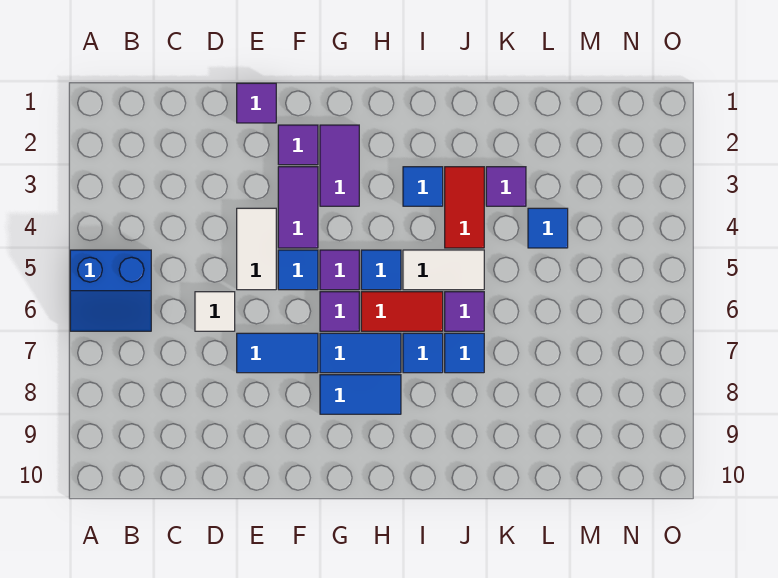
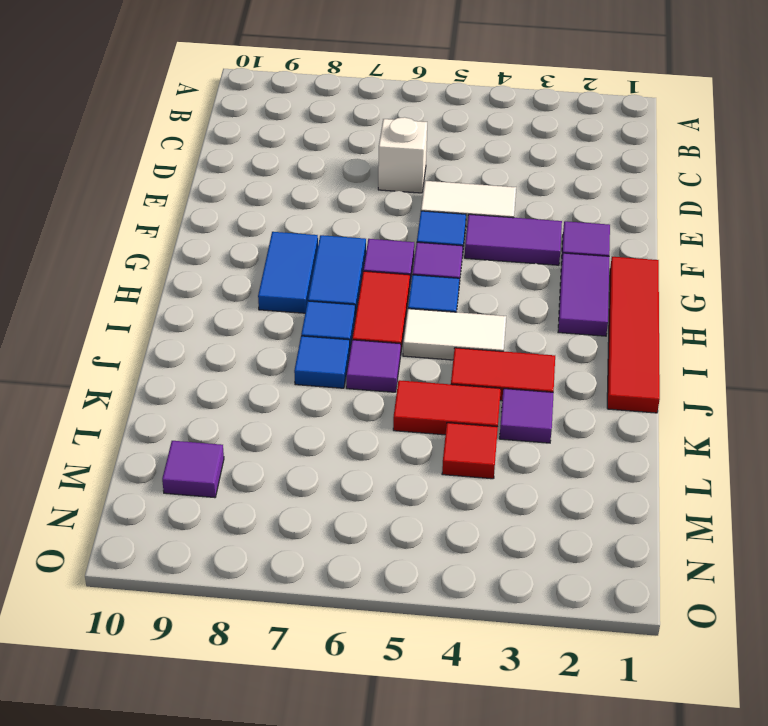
blue slope A5:B6 level 1 top 5 -> none
white tile D6 level 1 -> white brick D6 level 1
purple tile E1 level 1 -> purple tile M9 level 1
blue tile E7:F7 level 1 -> none
none -> red tile G1:J1 level 1
purple tile G2:G3 level 1 -> purple tile G2:H2 level 1
blue tile I3 level 1 -> none
white tile I5:J5 level 1 -> white tile I4:I5 level 1
none -> red tile K4:K5 level 1
blue tile L4 level 1 -> red tile L4 level 1

